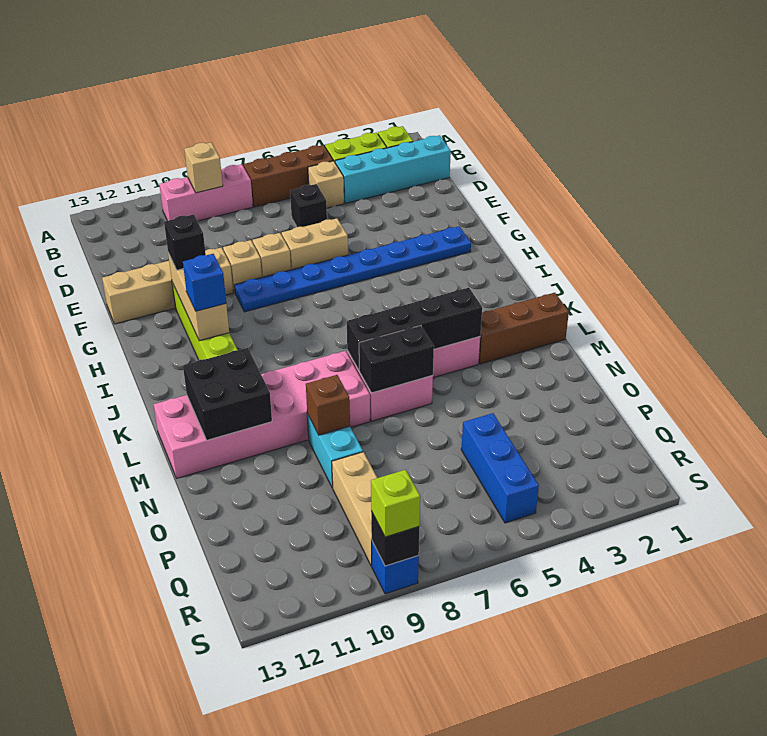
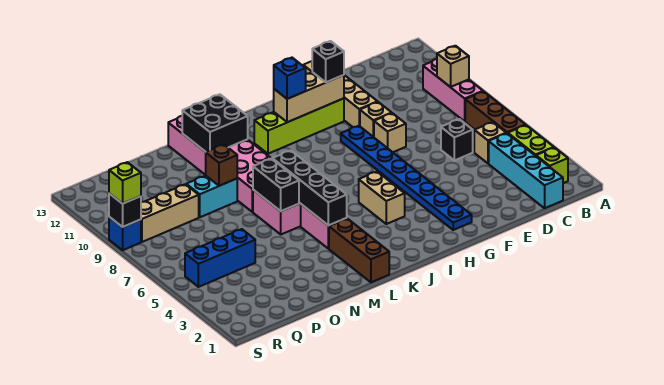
tan brick F6:F7 level 1 -> tan brick I4:I5 level 1

